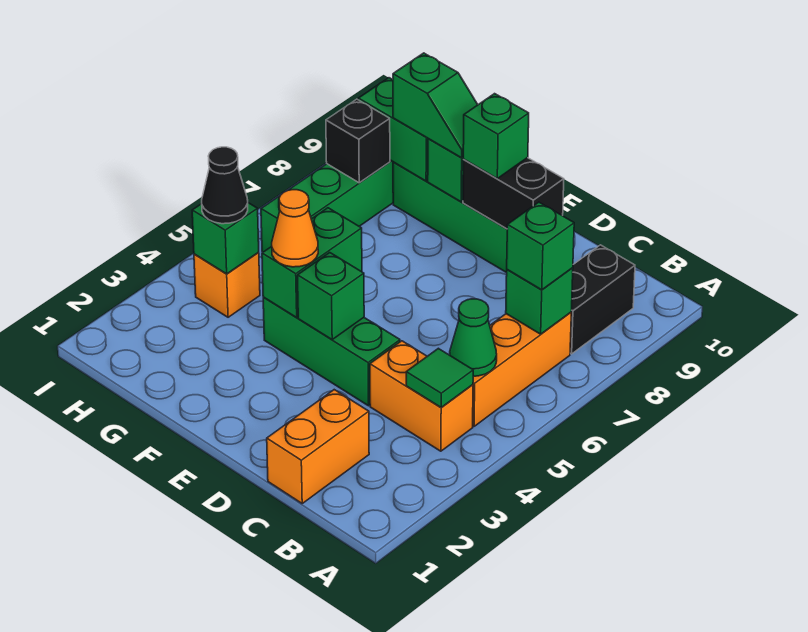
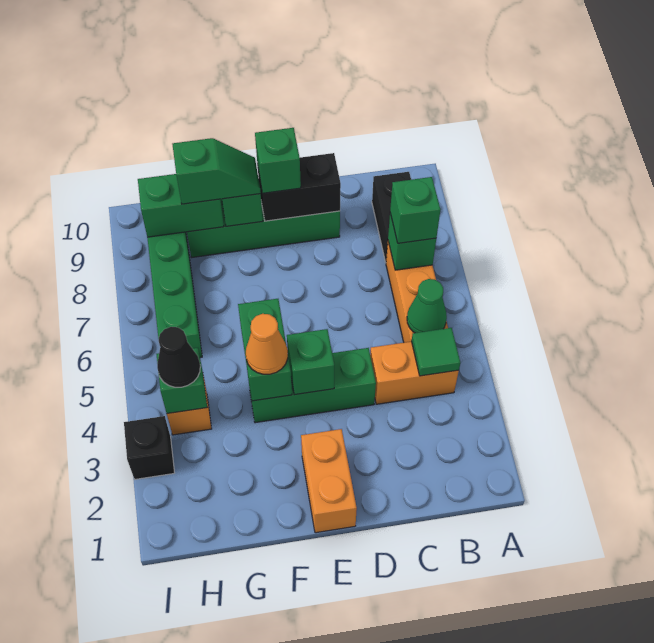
orange brick C1:C2 level 1 -> orange brick E1:E2 level 1
black brick H8 level 2 -> black brick I3 level 1

